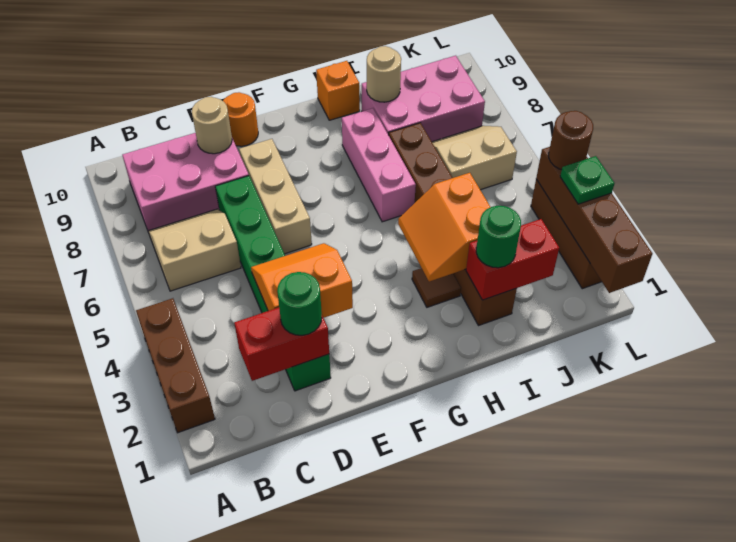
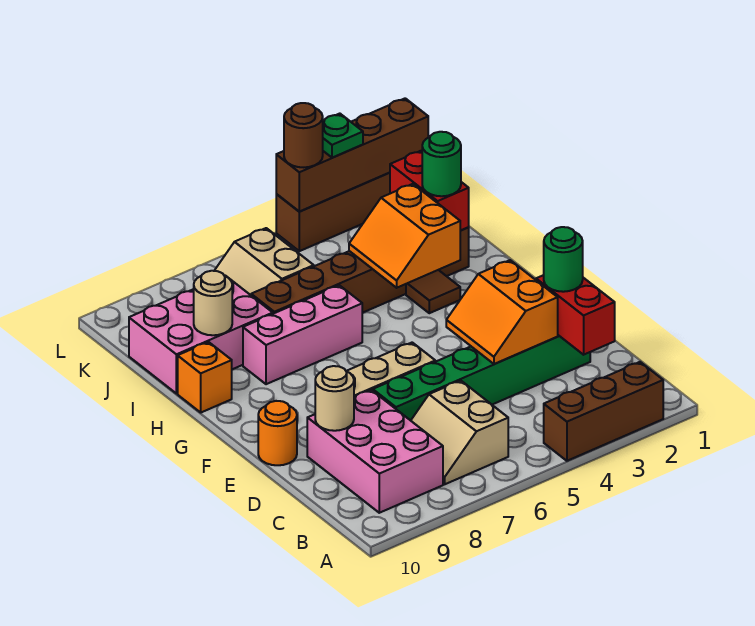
orange slope H3:I4 level 2 top I -> orange slope H3:I4 level 2 top 3
pink brick I8:K9 level 1 -> pink brick I8:J10 level 1

